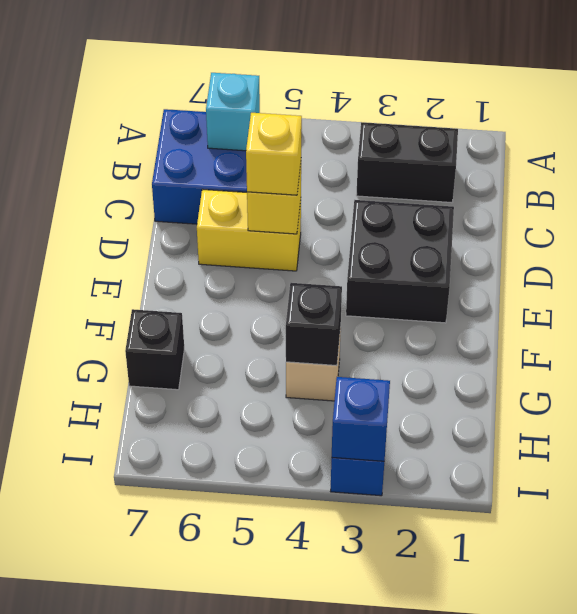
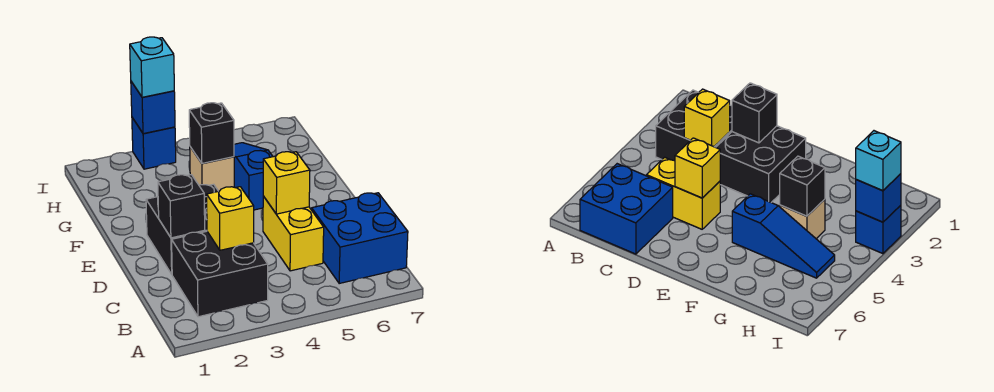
black brick B2:B3 level 1 -> black brick B2:C3 level 1
cyan brick B6 level 2 -> cyan brick I3 level 3
yellow brick D5:D6 level 1 -> yellow brick C5:D5 level 1
yellow brick D5 level 3 -> yellow brick C3 level 2
none -> blue slope F5:H5 level 1 top F
black brick G7 level 1 -> black brick D2 level 2

